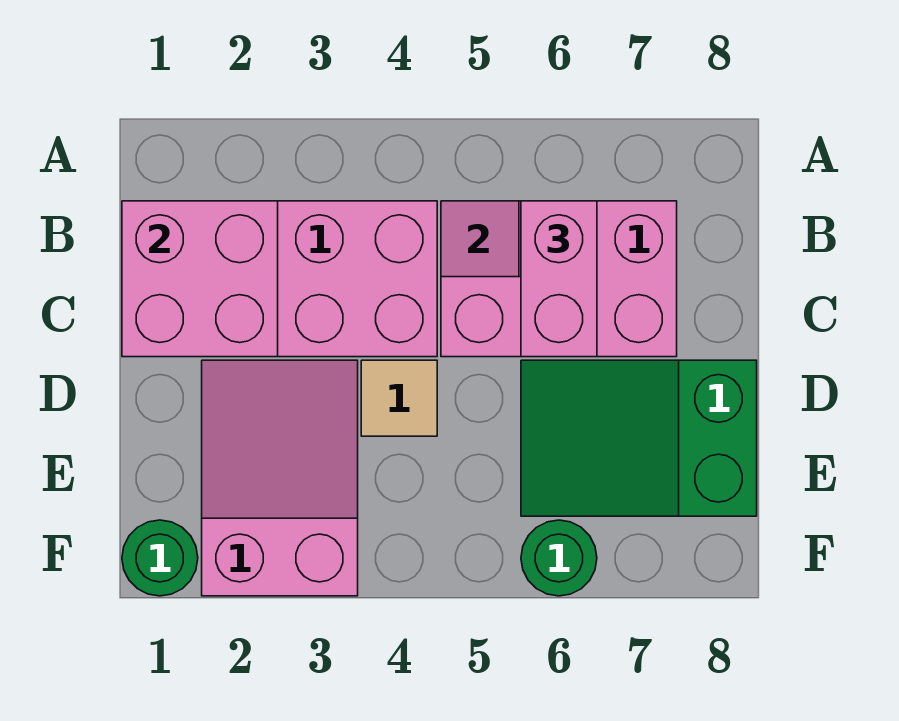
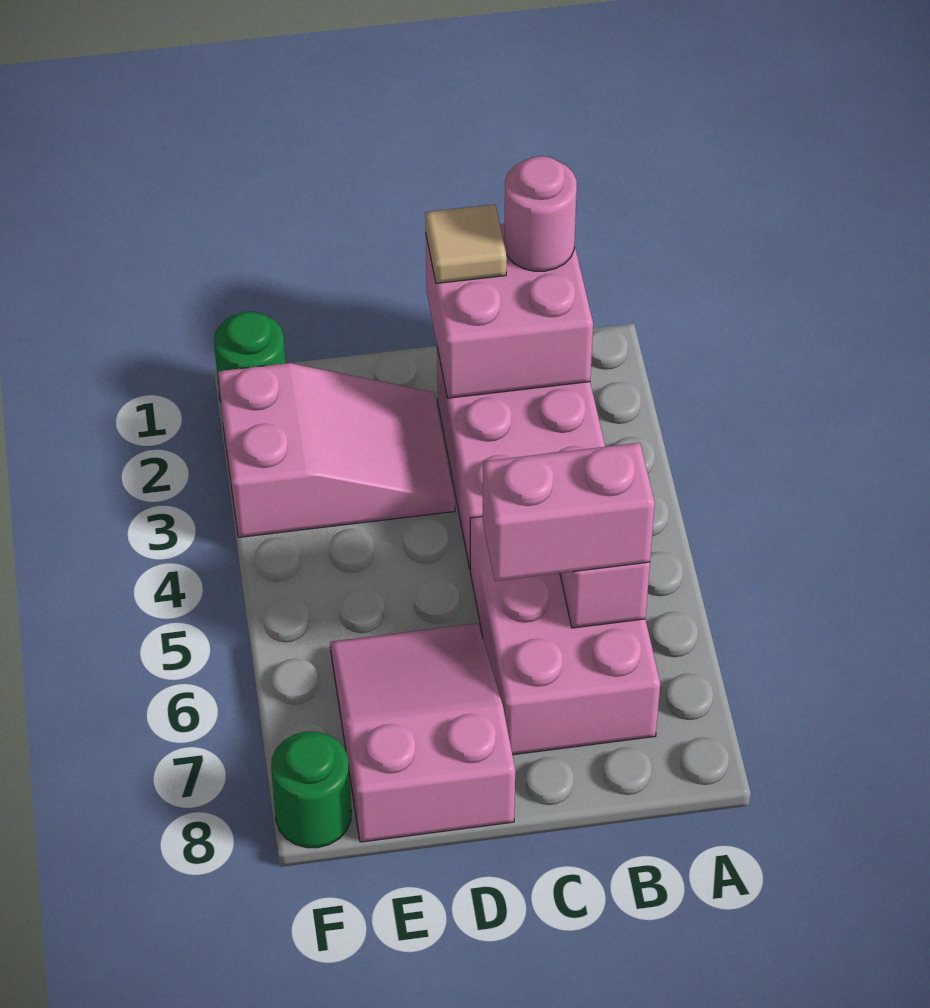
none -> pink round brick B1 level 3
tan tile D4 level 1 -> tan tile C1 level 3
green slope D6:E8 level 1 top 8 -> pink slope D6:E8 level 1 top 8
green round brick F6 level 1 -> green round brick F8 level 1

